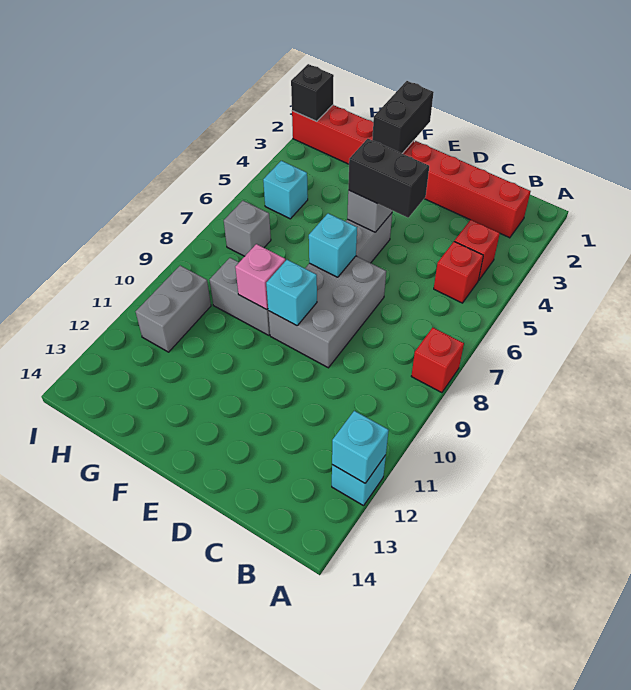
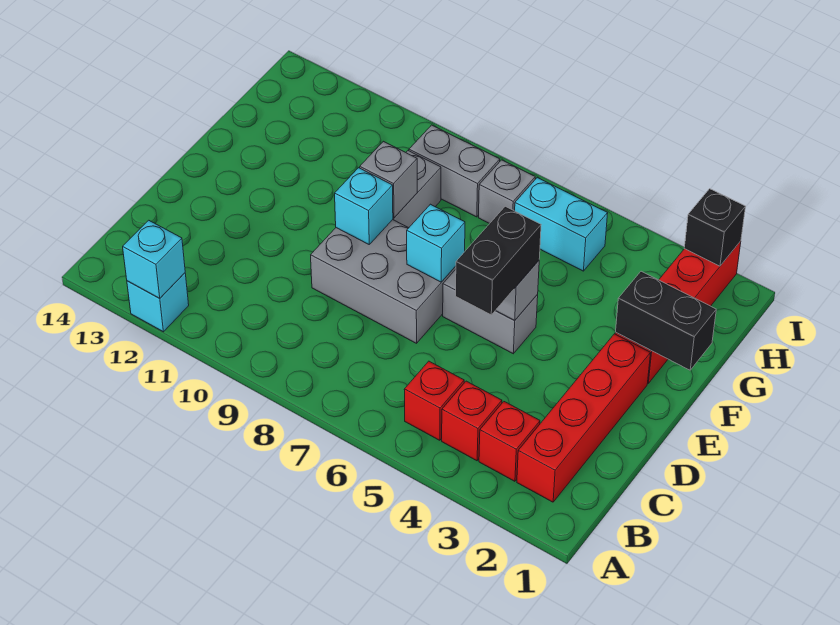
red brick A8 level 1 -> red brick B3 level 1
pink brick F9 level 2 -> grey brick F9 level 2
cyan brick H5 level 1 -> cyan brick H5:H6 level 1
grey brick H10:H11 level 1 -> grey brick H8:H9 level 1

